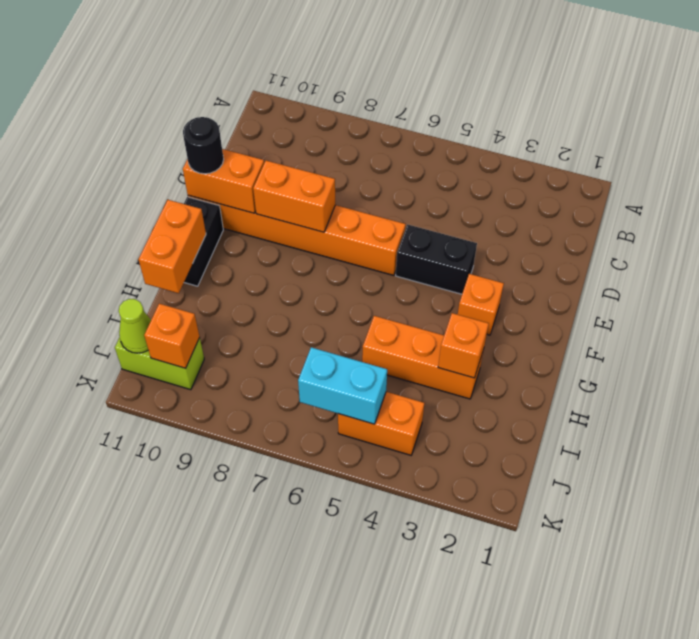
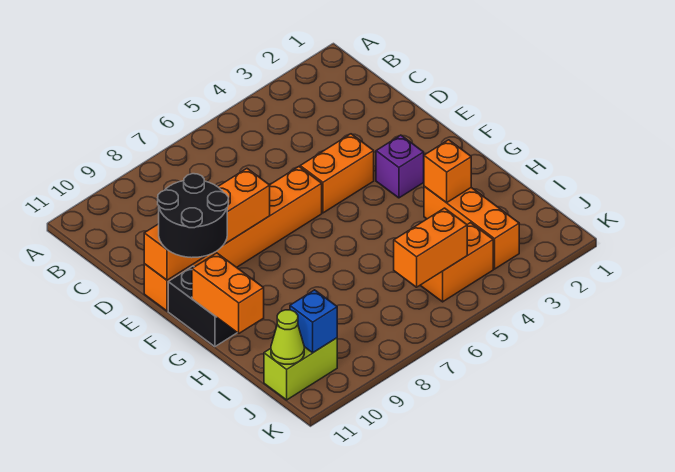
black brick E4:E5 level 1 -> orange brick E4:E5 level 1
black round brick E11 level 3 -> black round brick E10:F11 level 3
orange brick F3 level 1 -> purple brick F3 level 1
orange brick H3:H5 level 1 -> orange brick H3:J3 level 1
cyan brick J5:J6 level 2 -> orange brick J5:J6 level 2
orange brick J10 level 2 -> blue brick J10 level 2

